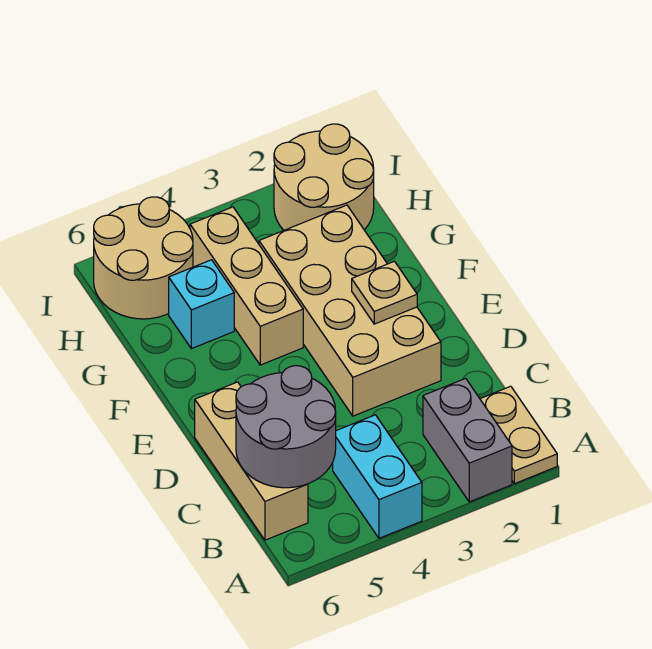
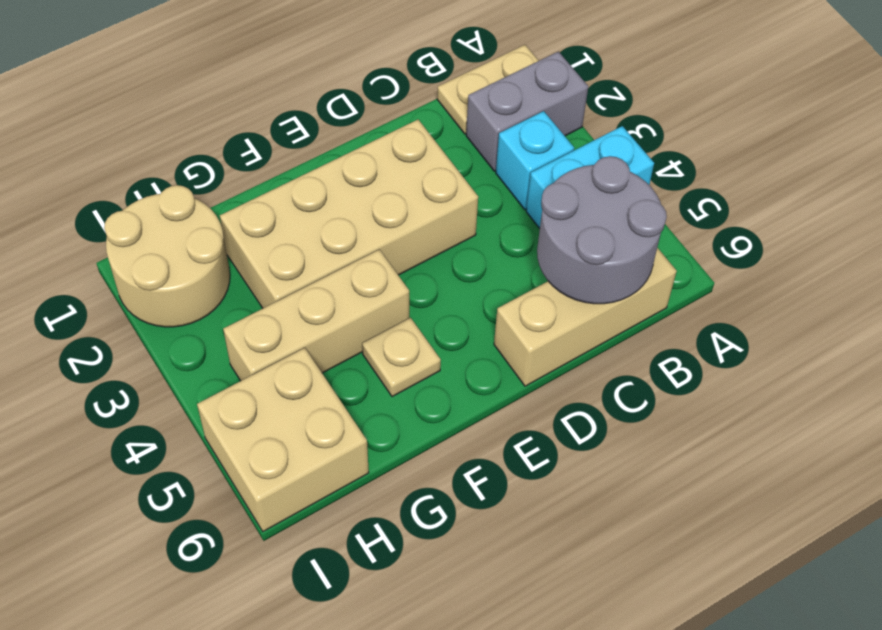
tan plate E2 level 2 -> tan plate F5 level 1
cyan brick G5 level 1 -> cyan brick B3 level 1
tan round brick H5:I6 level 1 -> tan brick H5:I6 level 1

